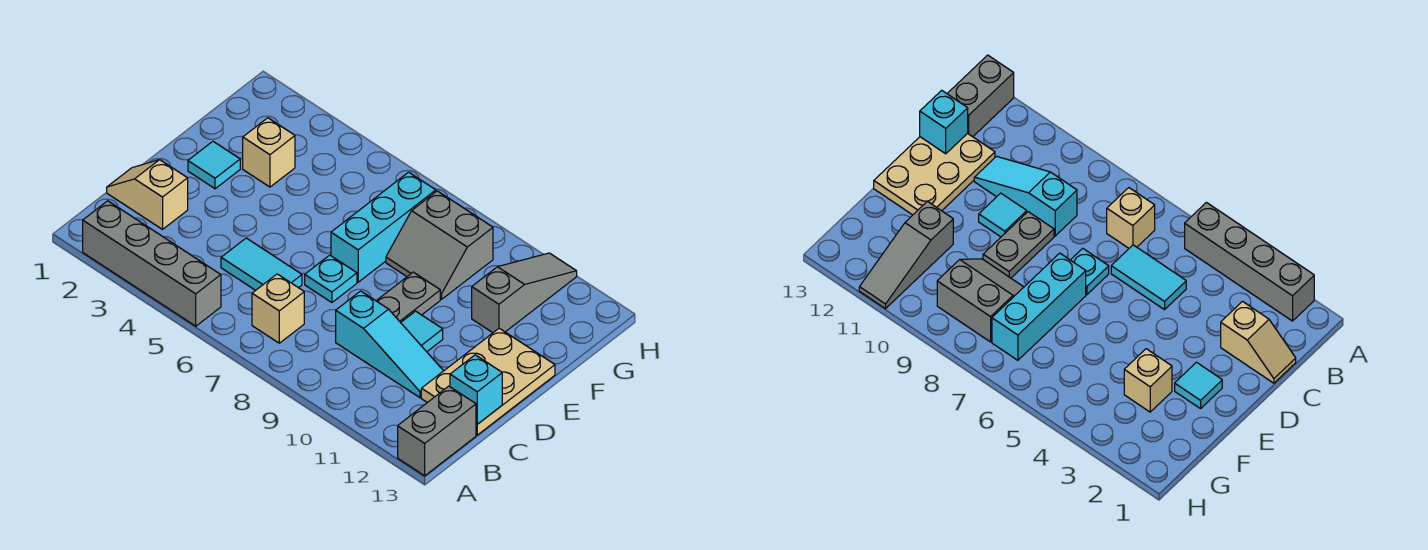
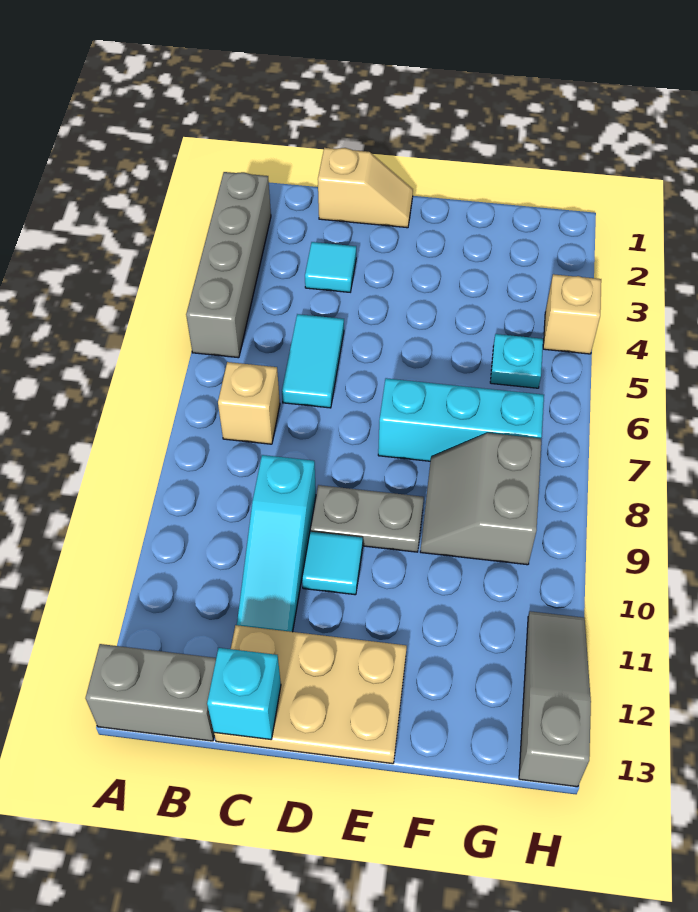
tan slope C1:C2 level 1 top 2 -> tan slope C1:D1 level 1 top C
cyan plate D7 level 1 -> cyan plate G5 level 1
cyan tile E2 level 1 -> cyan tile C3 level 1
tan brick F3 level 1 -> tan brick H4 level 1
grey slope F11:H11 level 1 top F -> grey slope H11:H13 level 1 top 13

